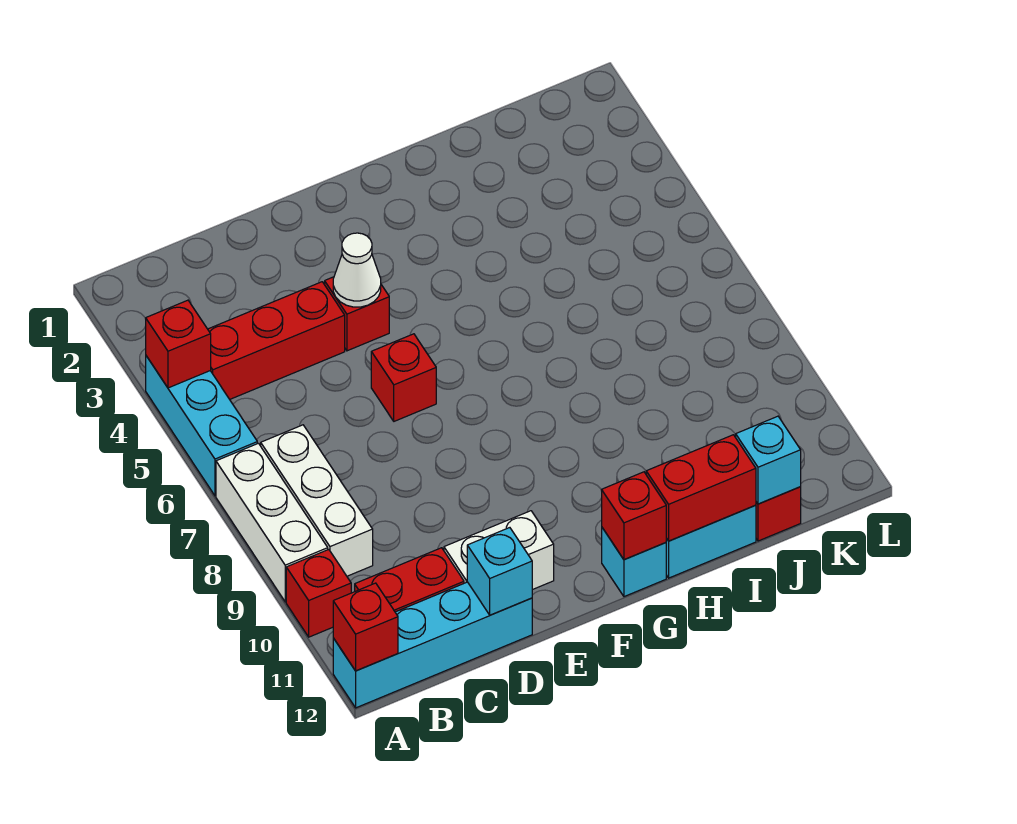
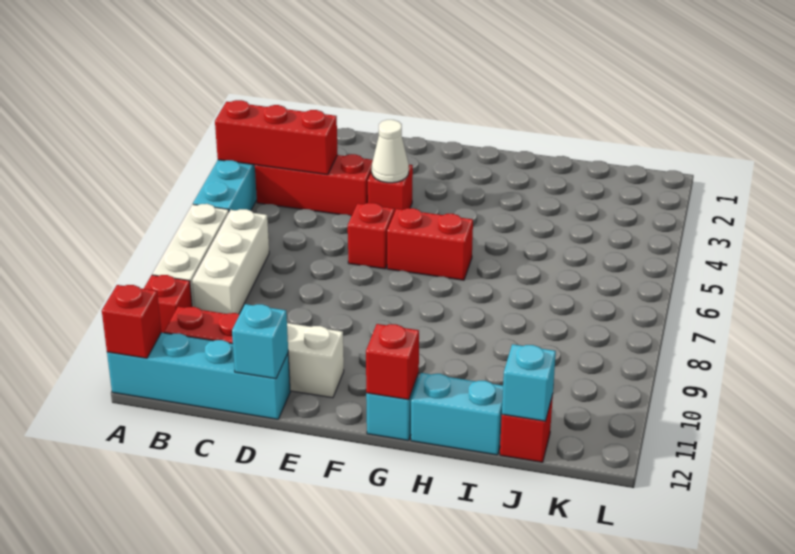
red brick A4 level 2 -> red brick A4:C4 level 2
red brick H12:I12 level 2 -> red brick F6:G6 level 1

